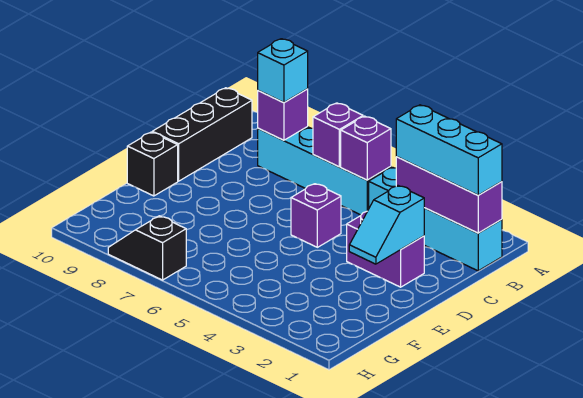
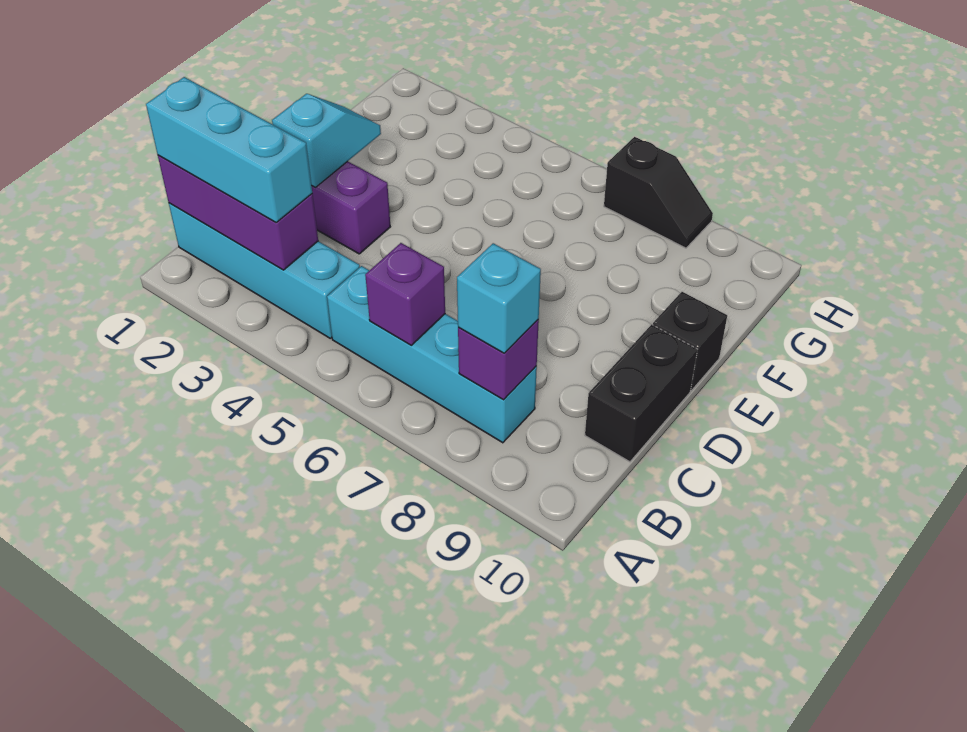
purple brick B5 level 2 -> none
black brick B10:D10 level 1 -> black brick C10:D10 level 1
purple brick D5 level 1 -> none

